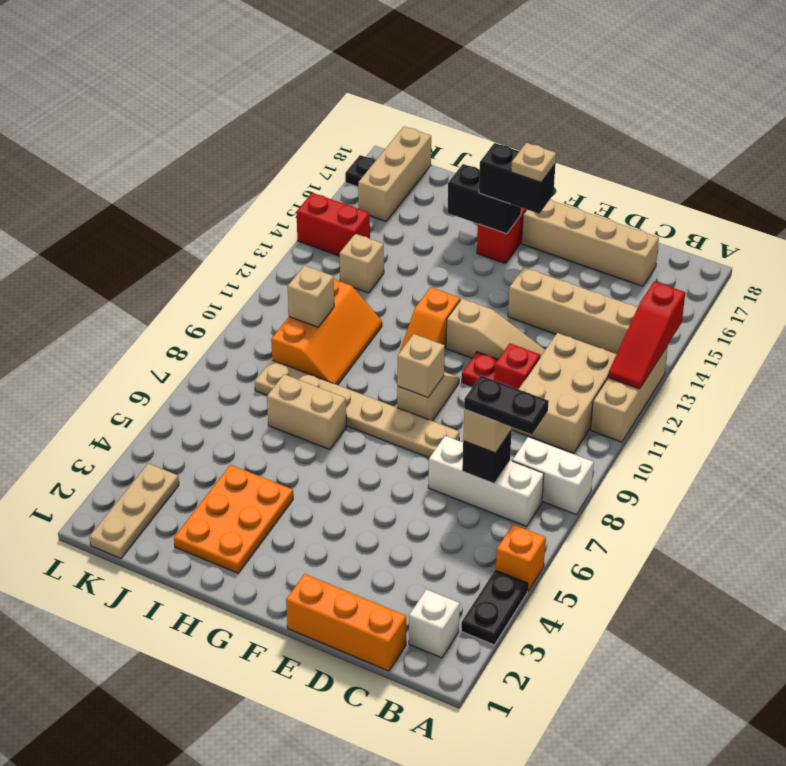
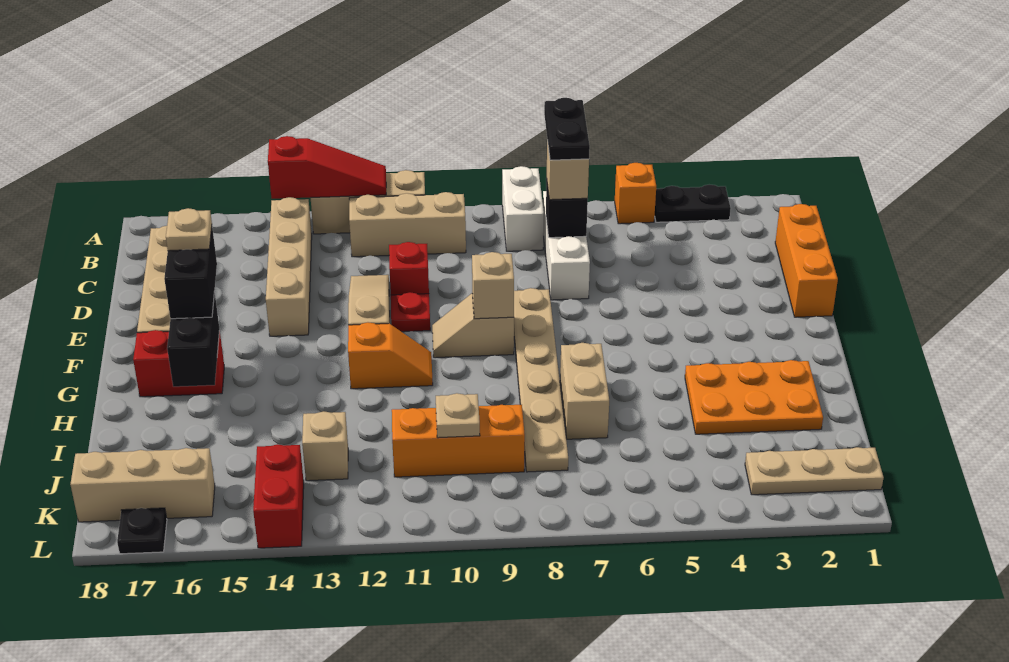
white brick B2 level 1 -> none
tan brick B10:C12 level 1 -> tan brick B10:B12 level 1
tan brick J10 level 2 -> tan plate J10 level 2

